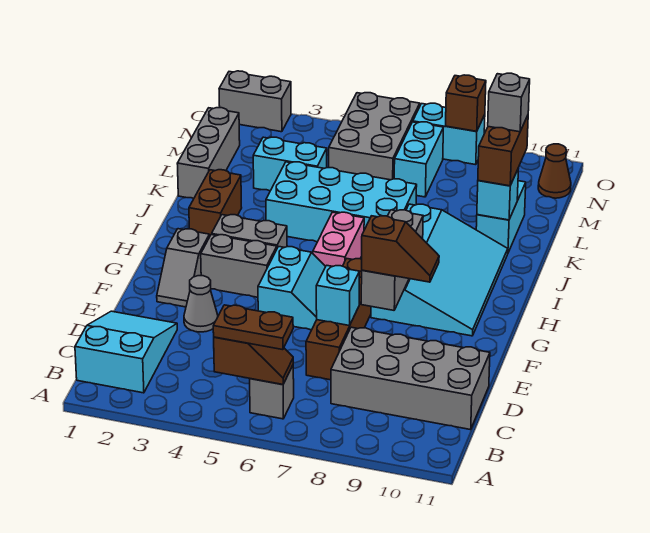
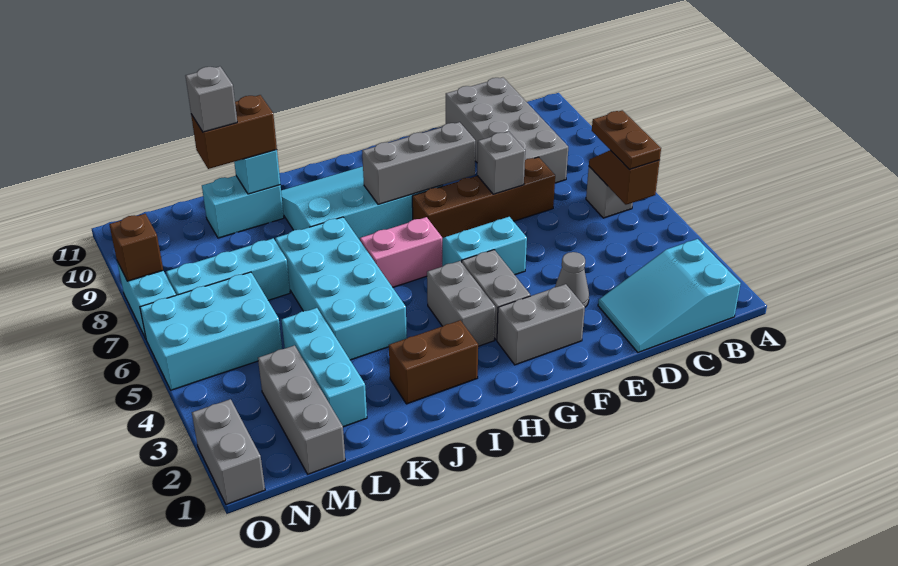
cyan brick E7 level 2 -> grey brick E7 level 2
grey slope F2:G2 level 1 top G -> grey brick F2:G2 level 1
brown slope F8:F9 level 3 top 8 -> none
grey brick K1:M1 level 1 -> grey brick M1:M3 level 1
cyan brick L3:L4 level 1 -> cyan brick L2:L4 level 1
grey brick M5:O6 level 1 -> cyan brick M5:O6 level 1
cyan brick M7:N7 level 1 -> cyan brick L7:N7 level 1
brown cone N11 level 1 -> none

